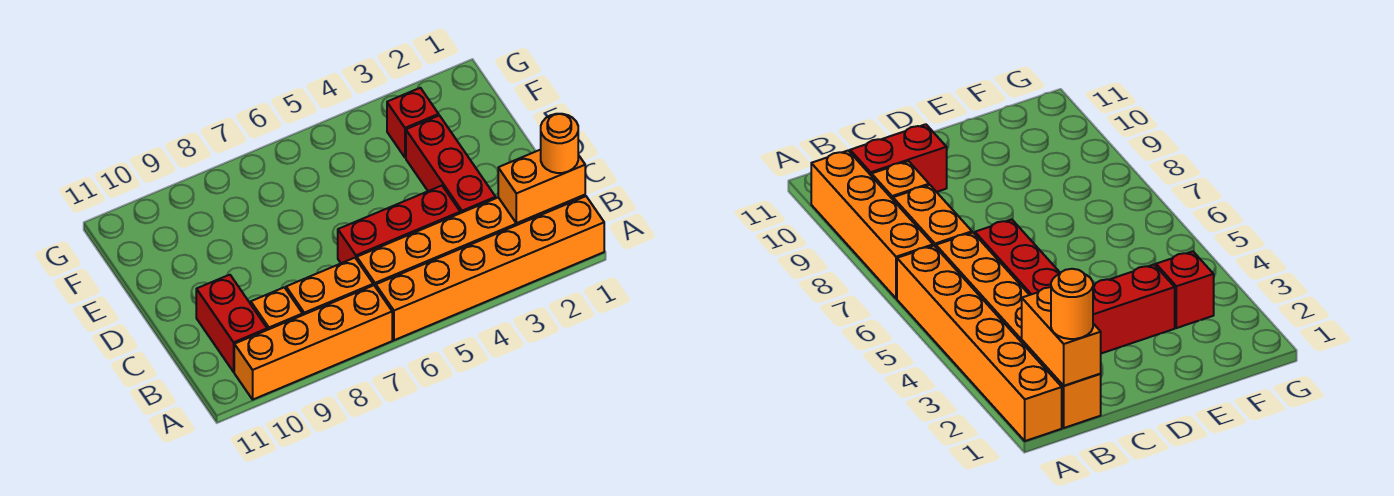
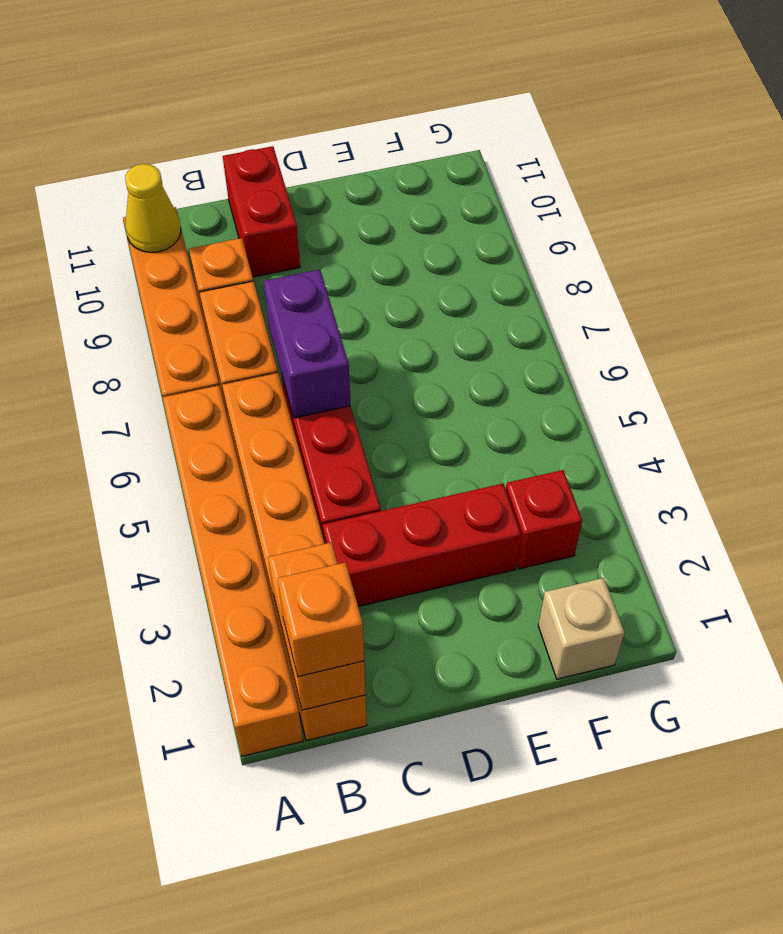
none -> yellow cone A10 level 2
orange round brick B1 level 3 -> orange brick B1 level 3
red brick B10:C10 level 1 -> red brick C10:C11 level 1
none -> purple brick C6:C7 level 2
none -> tan brick F1 level 1

